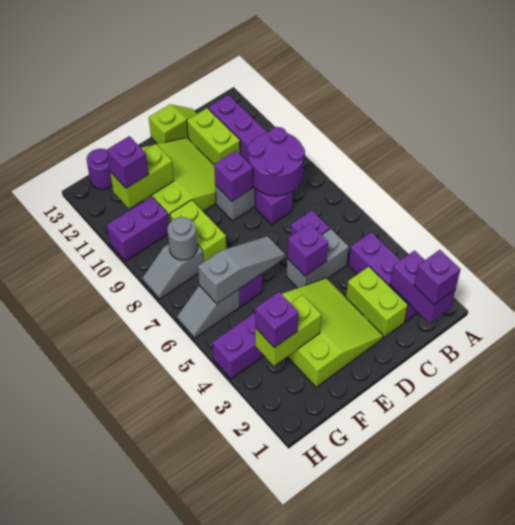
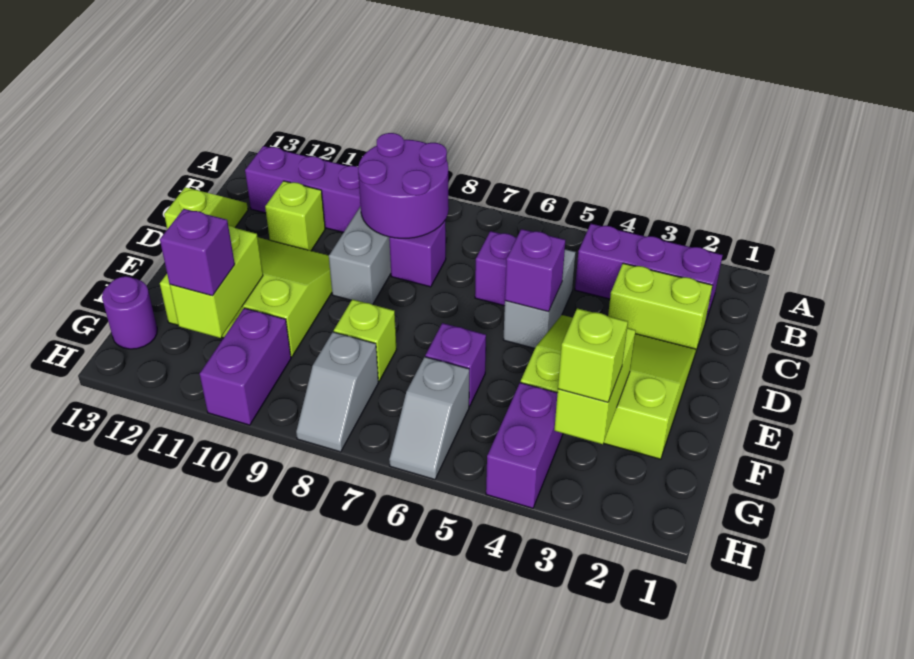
purple brick B1:B2 level 2 -> none
purple brick B1 level 3 -> none
lime brick C11:C12 level 1 -> lime brick C11 level 1
purple brick D9 level 2 -> none
grey slope E6:G6 level 2 top G -> none
lime brick F8:F9 level 1 -> lime brick F8 level 1
purple brick G3 level 3 -> lime brick G3 level 3
grey round brick G8 level 2 -> none

